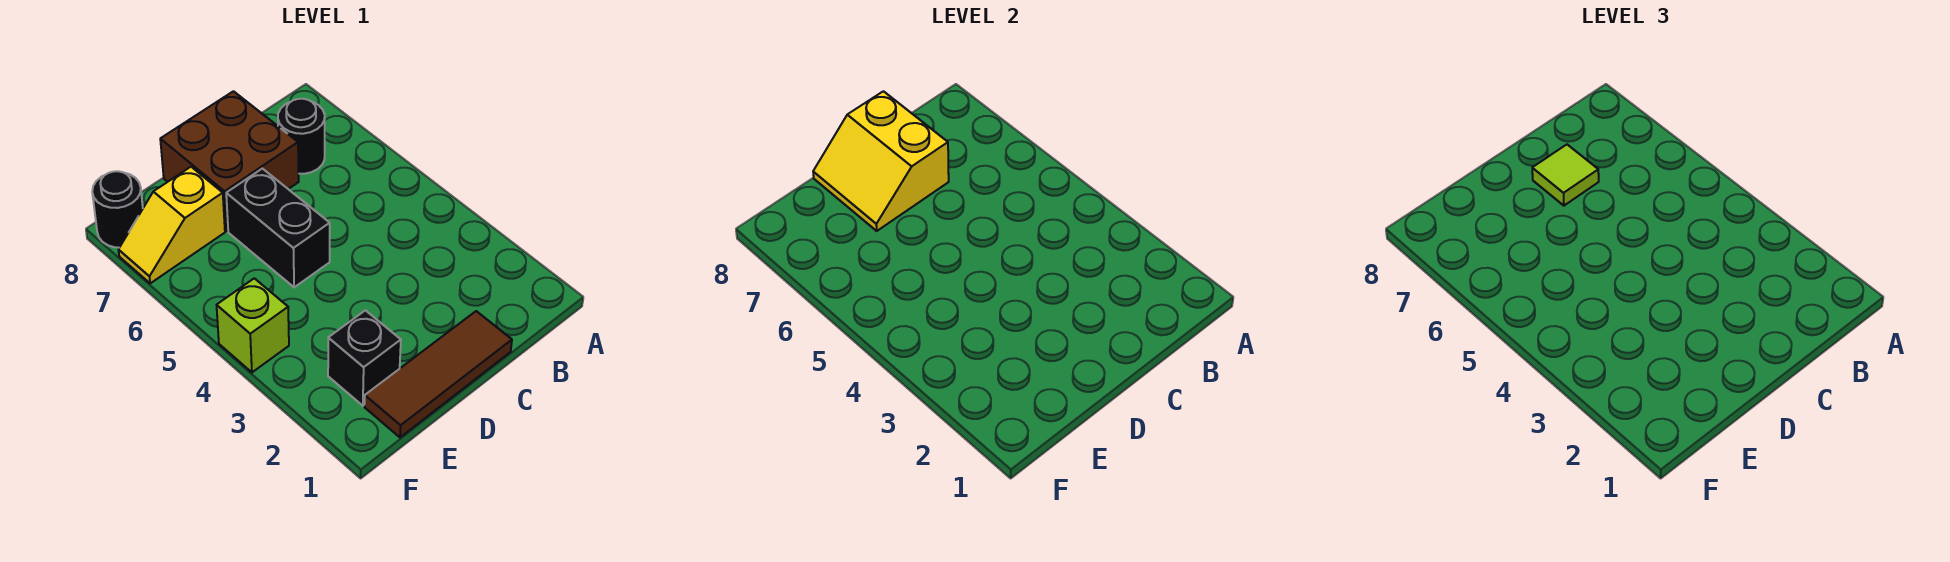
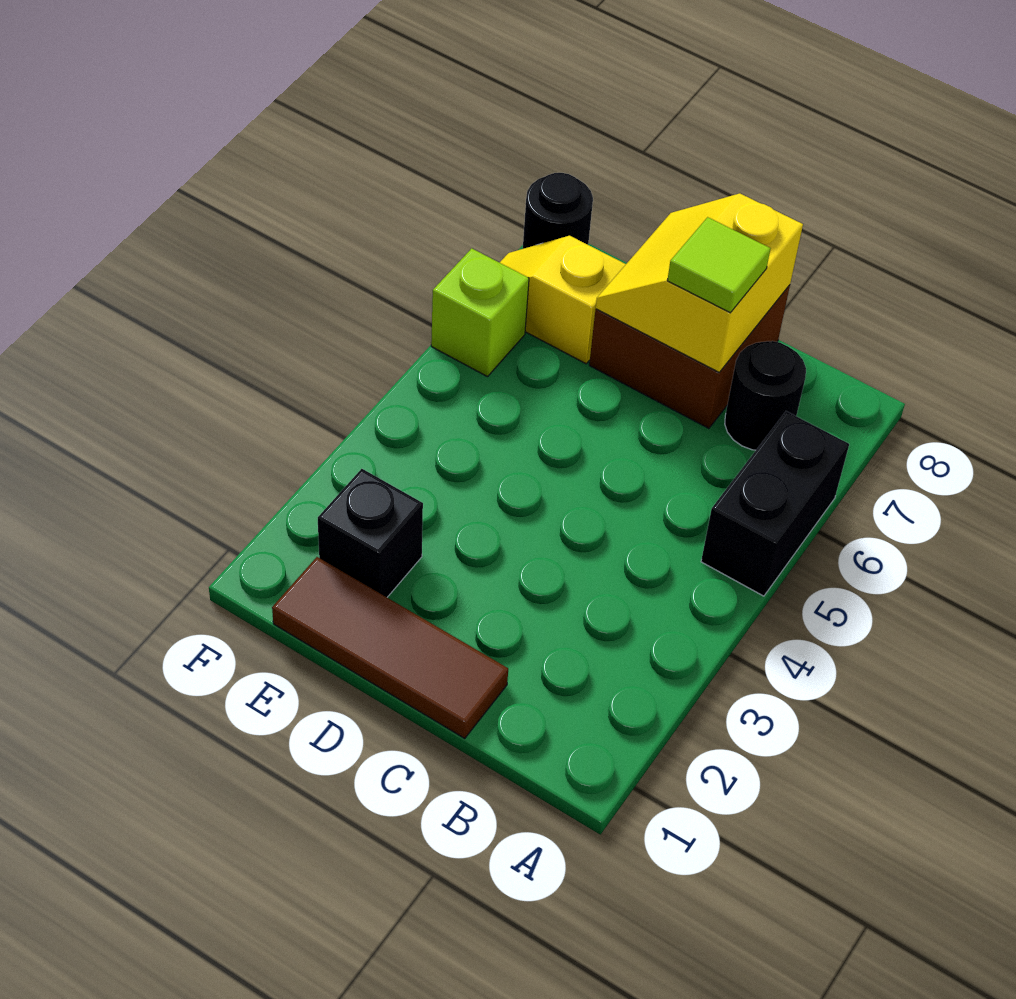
black brick D5:D6 level 1 -> black brick A5:A6 level 1
lime brick F4 level 1 -> lime brick F6 level 1

